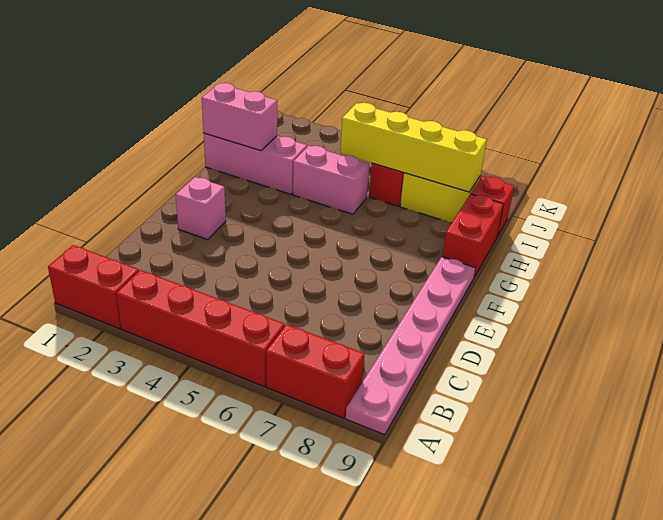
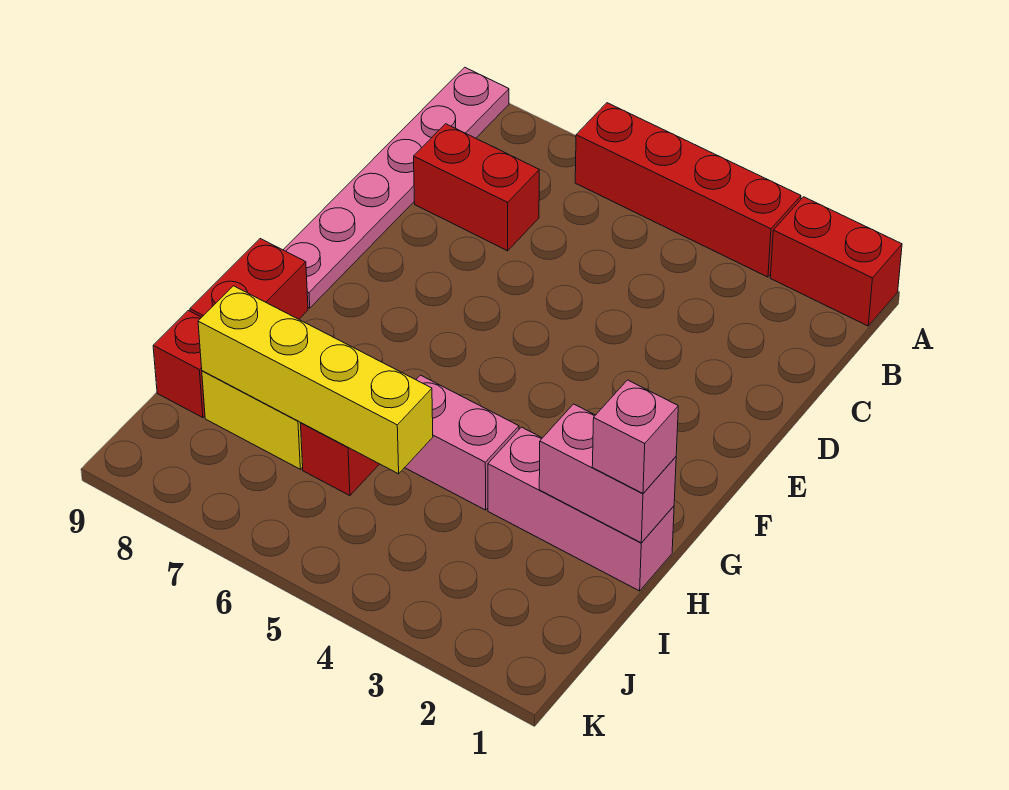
red brick A7:A8 level 1 -> red brick C7:C8 level 1
pink brick E2 level 1 -> pink brick H1 level 3

